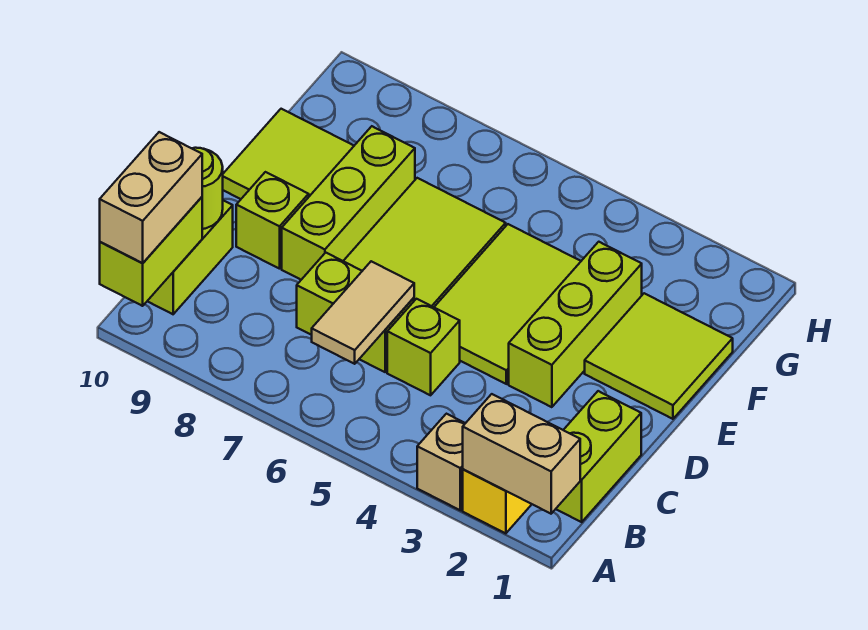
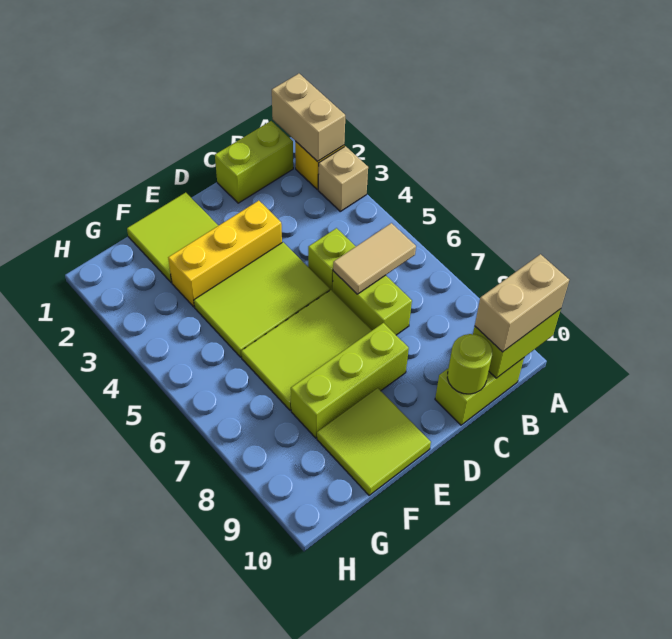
lime brick D3:F3 level 1 -> yellow brick D3:F3 level 1
lime brick D9 level 1 -> none

